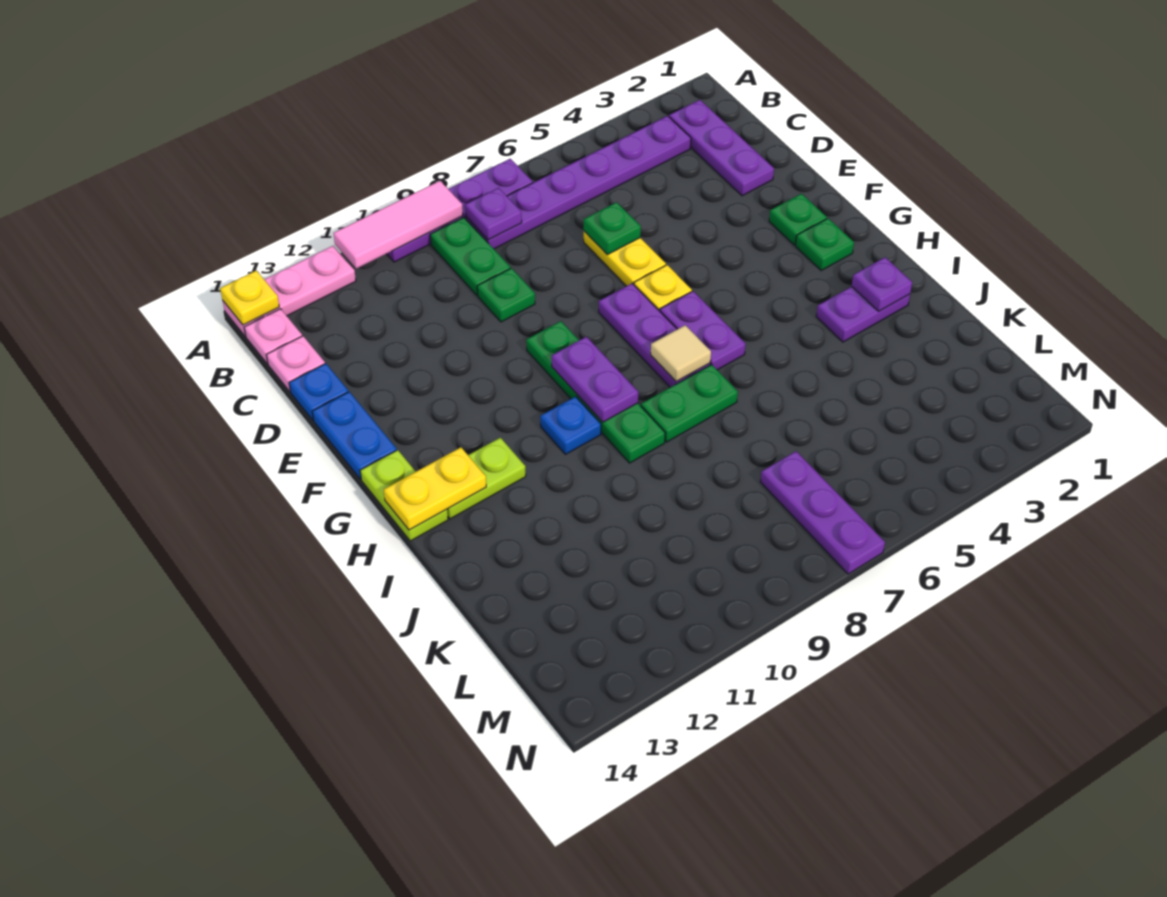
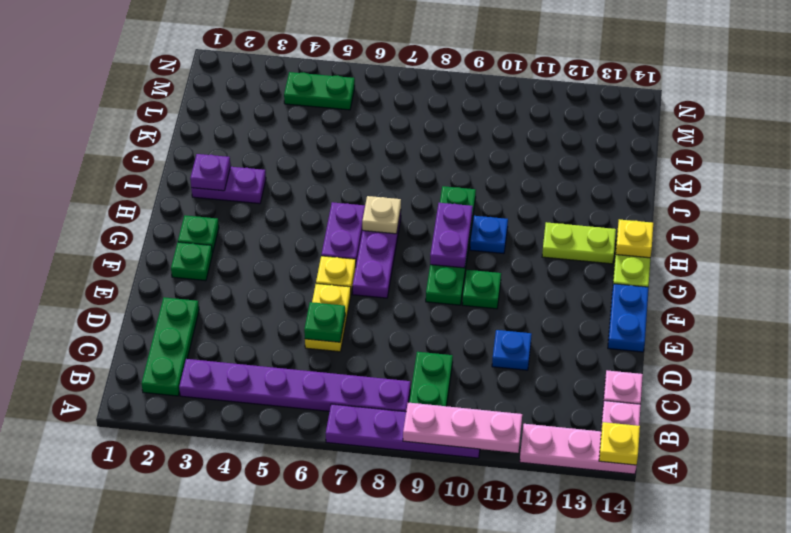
pink tile A9:A11 level 2 -> pink plate A9:A11 level 2
purple plate B2:D2 level 1 -> green plate B2:D2 level 1
purple plate B8 level 2 -> none
green plate D9 level 1 -> green plate F10 level 1
blue plate D14 level 1 -> blue plate D11 level 1
tan tile H7 level 2 -> tan plate H7 level 2
yellow plate H13:H14 level 2 -> yellow plate H14 level 2
green plate I7:I8 level 1 -> green plate M4:M5 level 1
purple plate L7:N7 level 1 -> none

